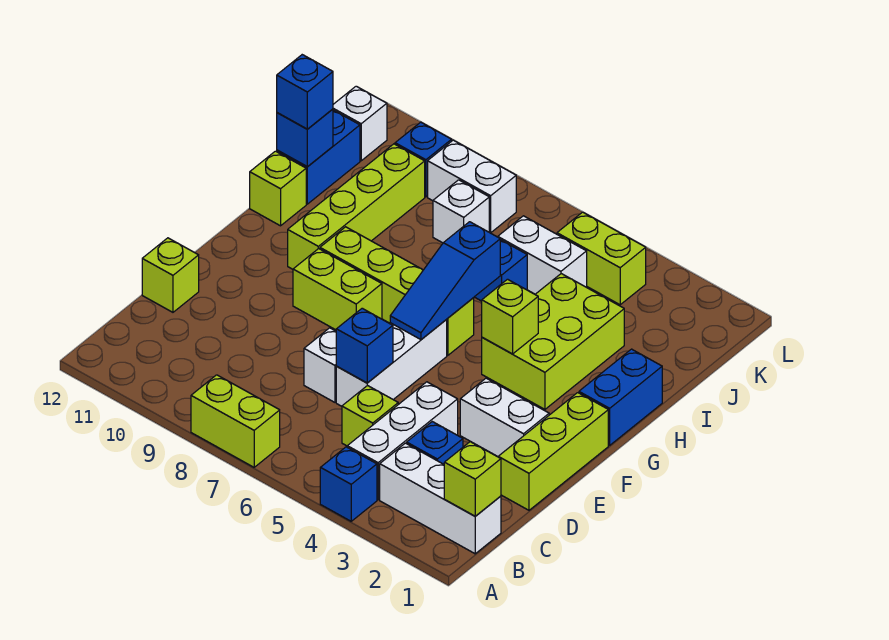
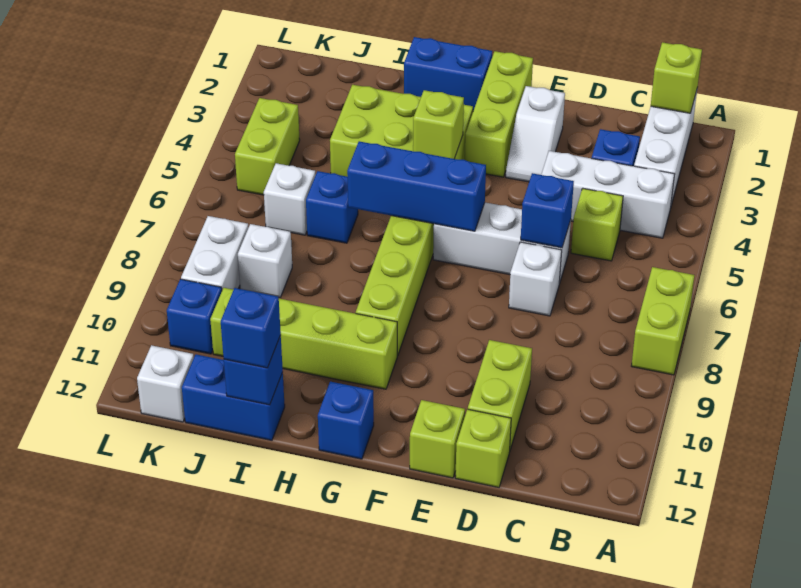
blue brick A4 level 1 -> blue brick G12 level 1
lime brick D1:F1 level 1 -> lime brick F1:F3 level 1
white brick E2:E3 level 1 -> white slope E2:E3 level 1 top 2
blue slope F6:H6 level 2 top H -> blue brick F6:H6 level 2
lime brick F8:F9 level 1 -> lime brick D10:D11 level 1
lime brick H12 level 1 -> lime brick E12 level 1
white brick J5:J6 level 1 -> white brick J6 level 1

